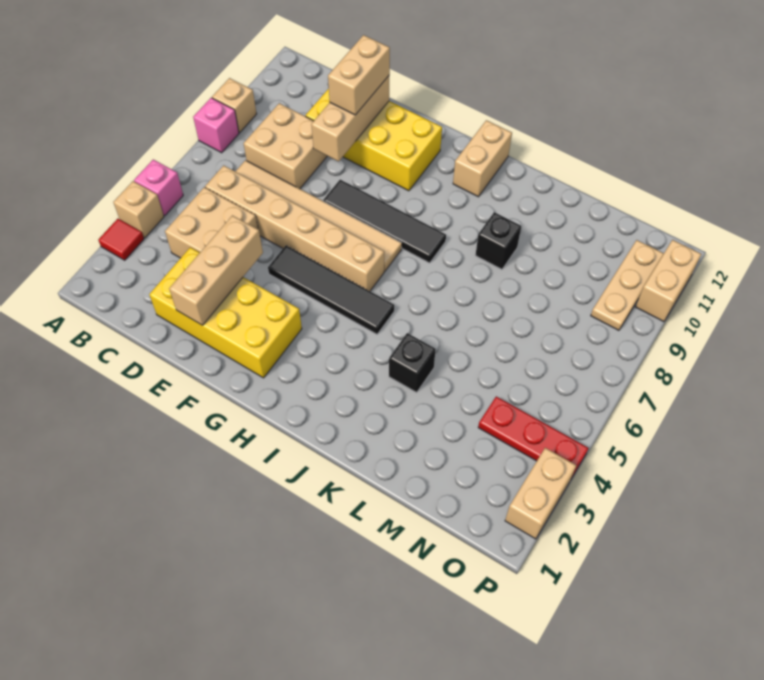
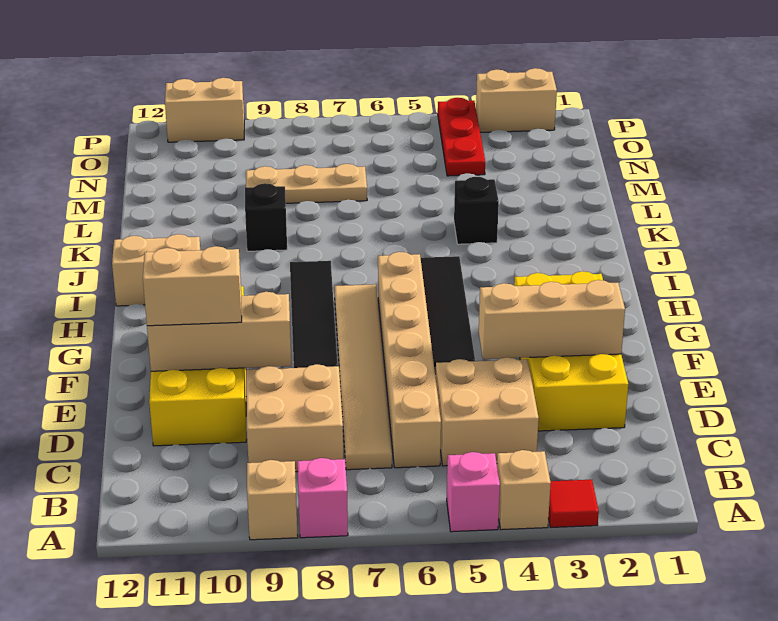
tan plate O9:O11 level 1 -> tan plate M7:M9 level 1

